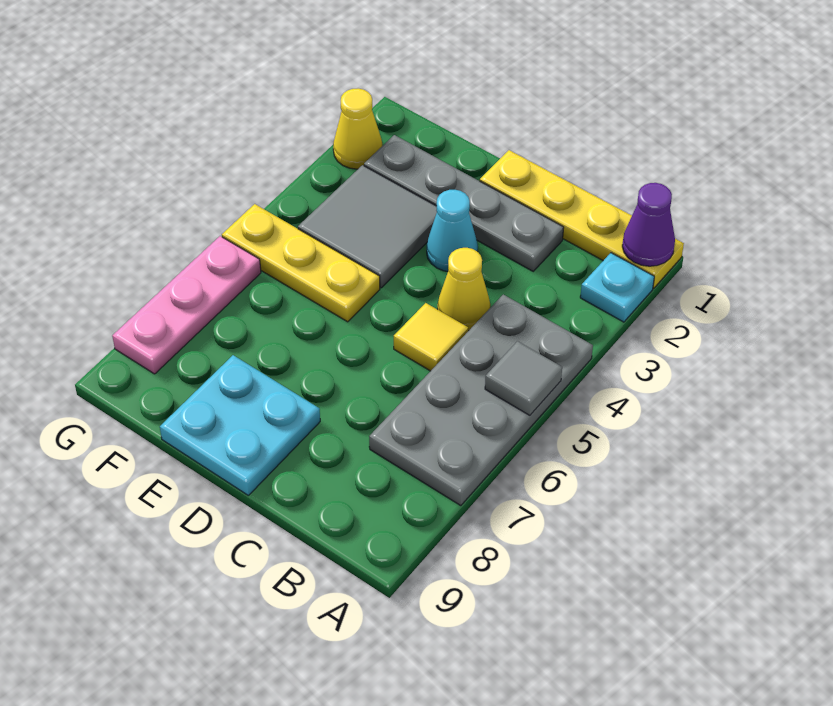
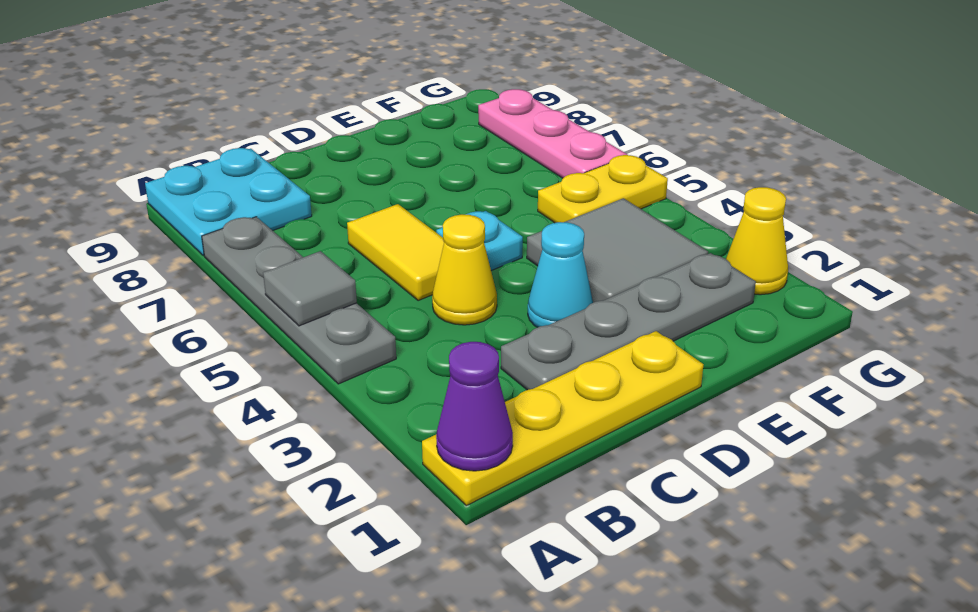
cyan plate A2 level 1 -> cyan plate D5 level 1
grey plate A4:B7 level 1 -> grey plate A4:A7 level 1
yellow tile C5 level 1 -> yellow tile C5:C6 level 1
cyan plate D8:E9 level 1 -> cyan plate A8:B9 level 1
yellow plate E5:G5 level 1 -> yellow plate F5:G5 level 1

